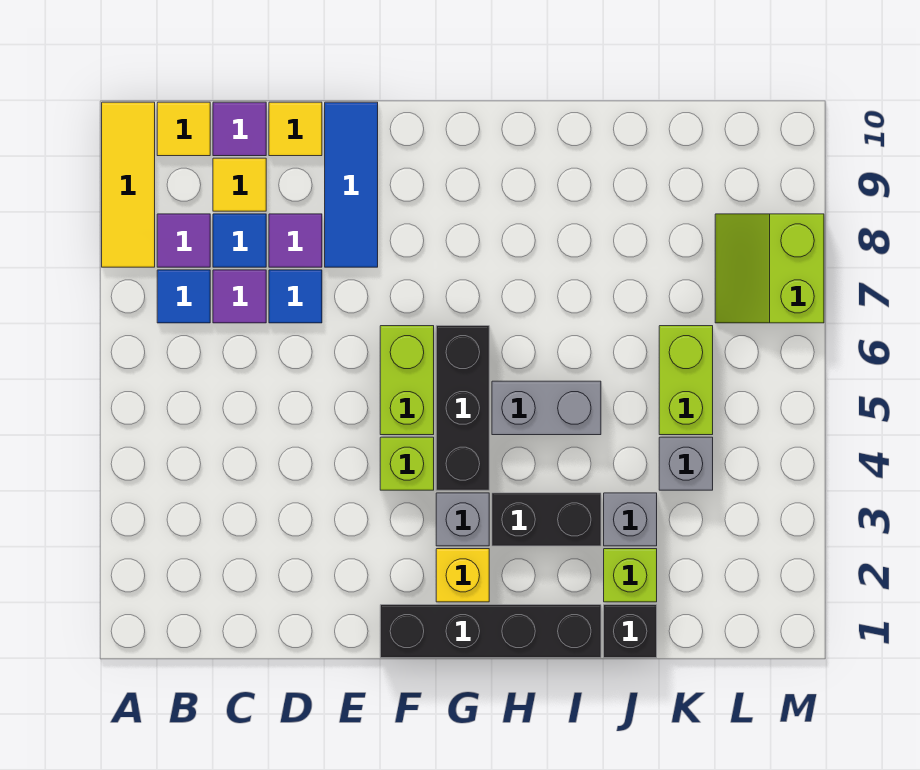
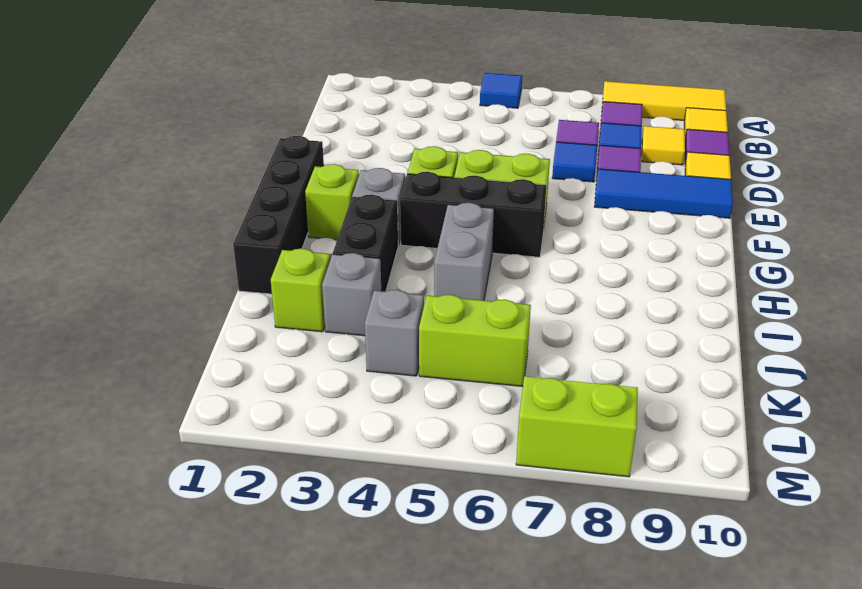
blue tile B7 level 1 -> blue tile A5 level 1
yellow brick G2 level 1 -> lime brick G2 level 1
black brick J1 level 1 -> none

